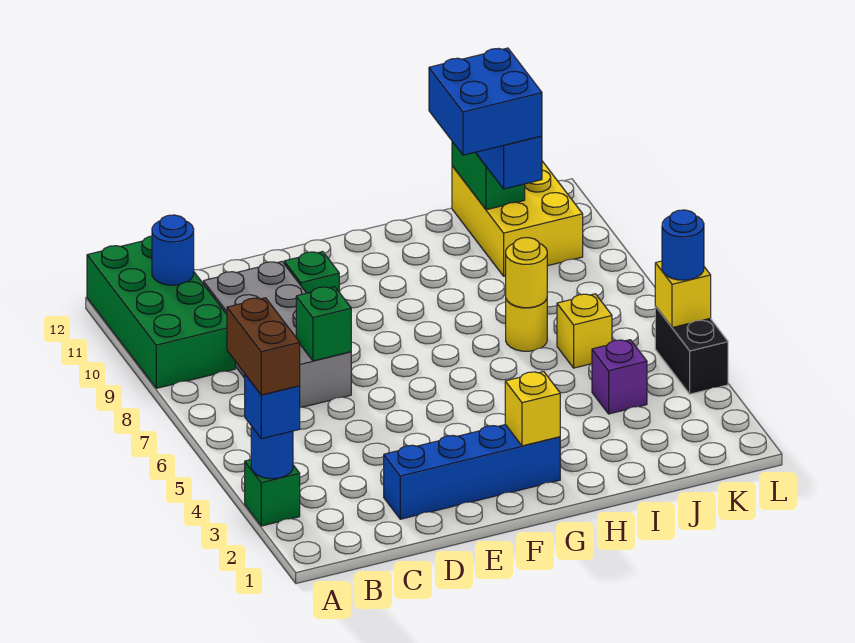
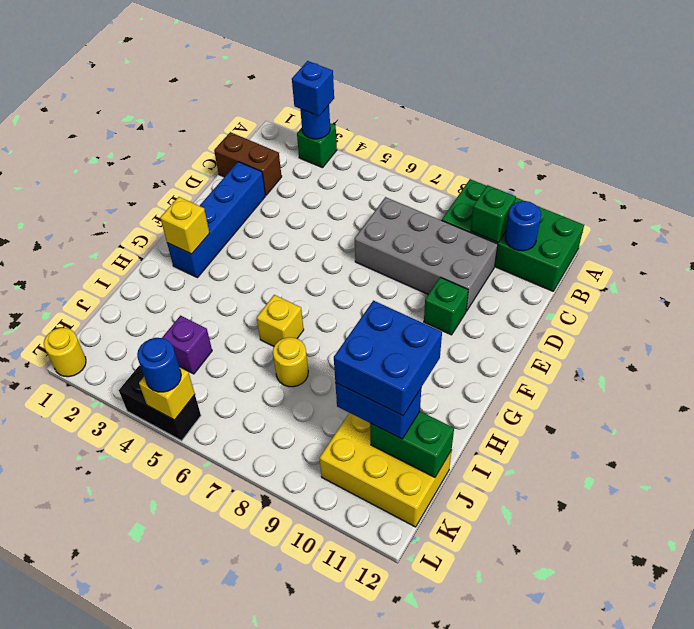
brown brick A3:A4 level 4 -> brown brick C1:C2 level 1
green brick D7 level 2 -> green brick B10 level 2
yellow round brick I7 level 2 -> yellow round brick L1 level 1
yellow brick J6 level 1 -> yellow brick H6 level 1

